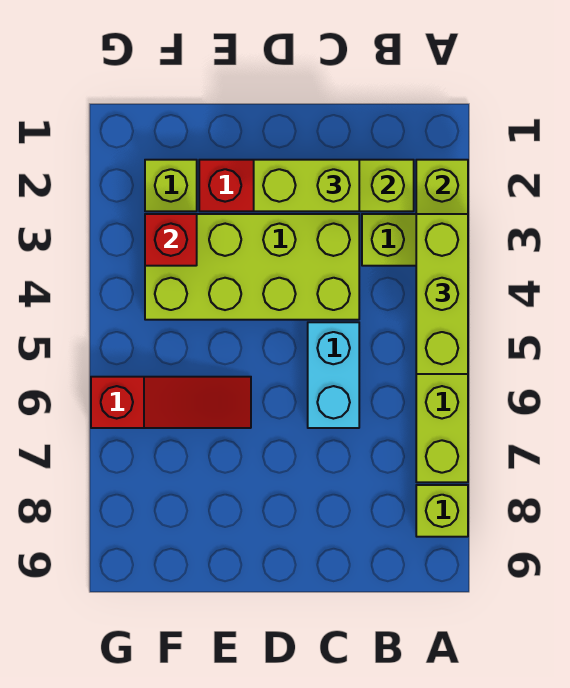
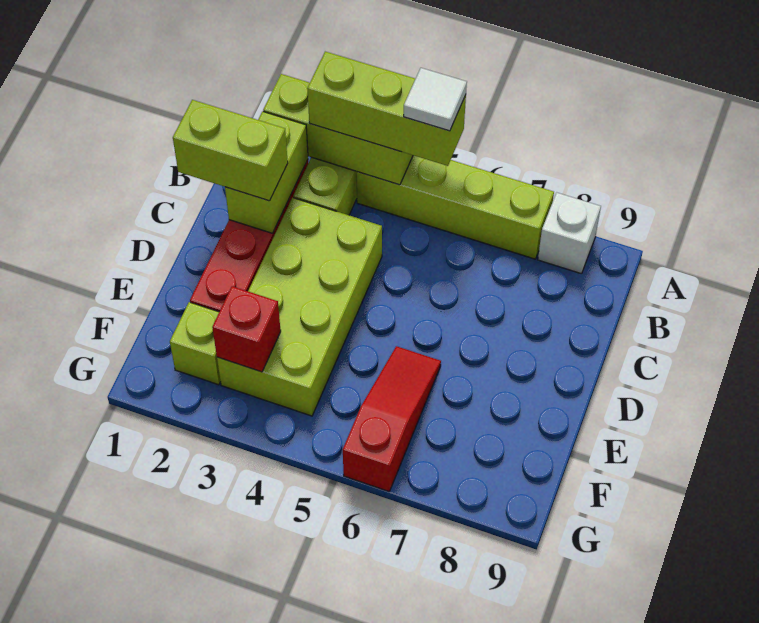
none -> white tile A5 level 4
lime brick A8 level 1 -> white brick A8 level 1
lime brick C2:D2 level 3 -> lime brick C1:C2 level 3
cyan brick C5:C6 level 1 -> none

